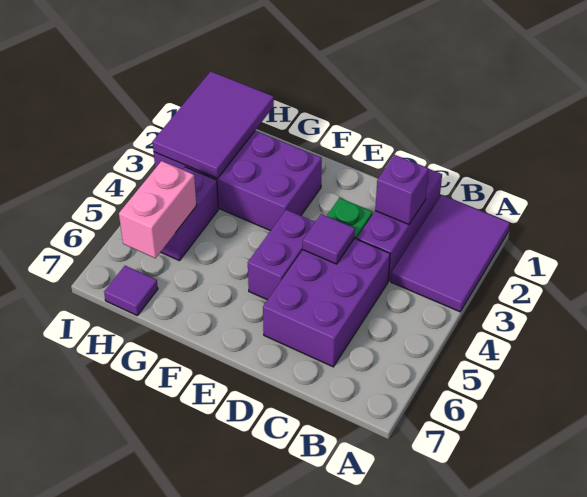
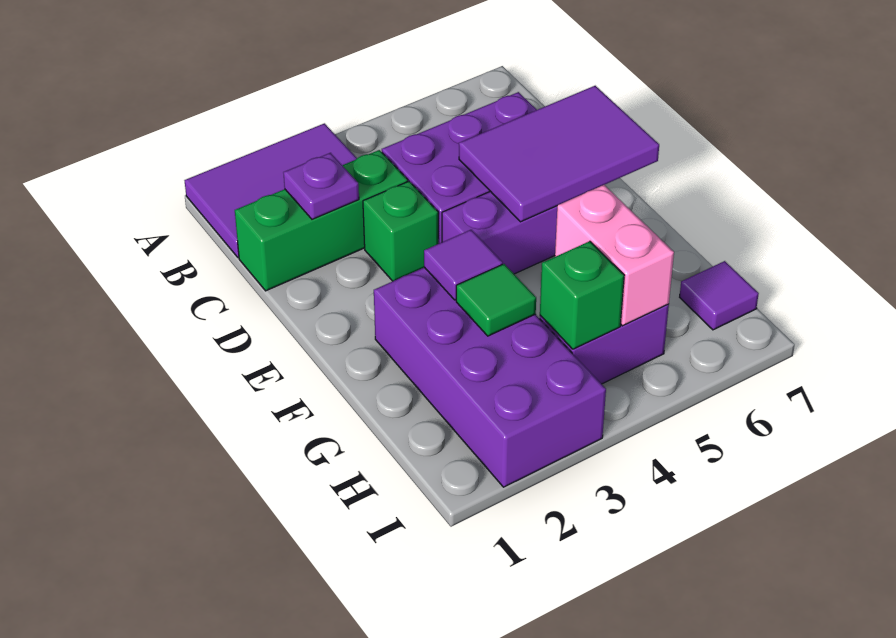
purple brick C1:C3 level 1 -> green brick C1:C3 level 1
purple brick C2 level 2 -> purple plate C2 level 2
purple tile D4 level 2 -> purple tile F3 level 2
none -> green tile G3 level 2
purple tile H1:I3 level 2 -> purple tile D5:E7 level 2
none -> green brick H4 level 2
pink brick H5:H6 level 2 -> pink brick G5:H5 level 2

